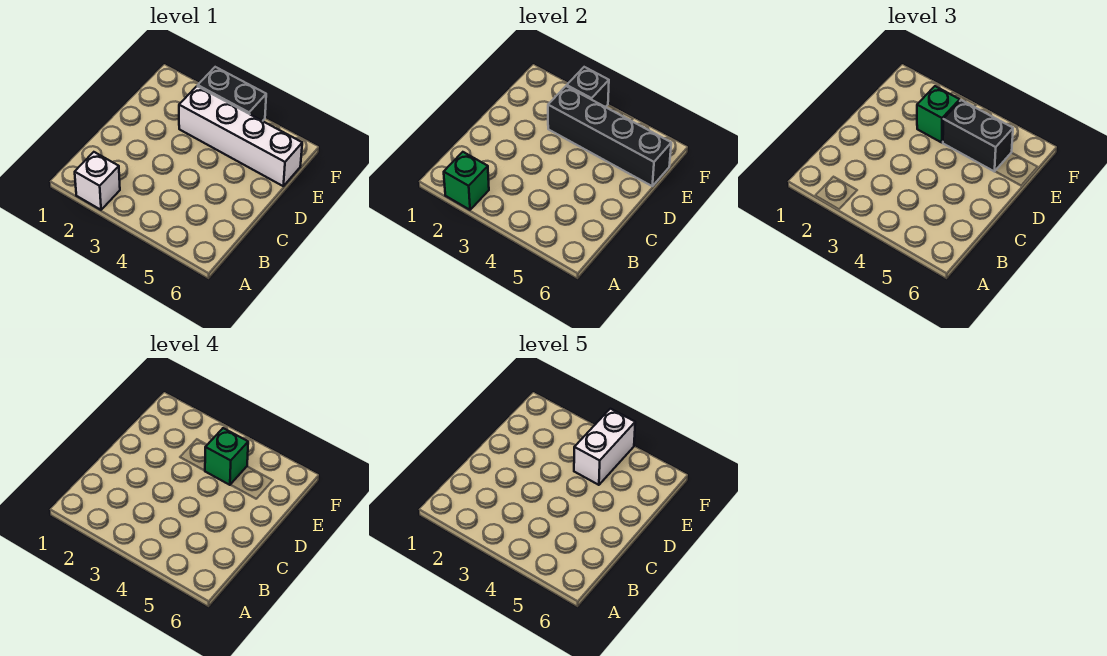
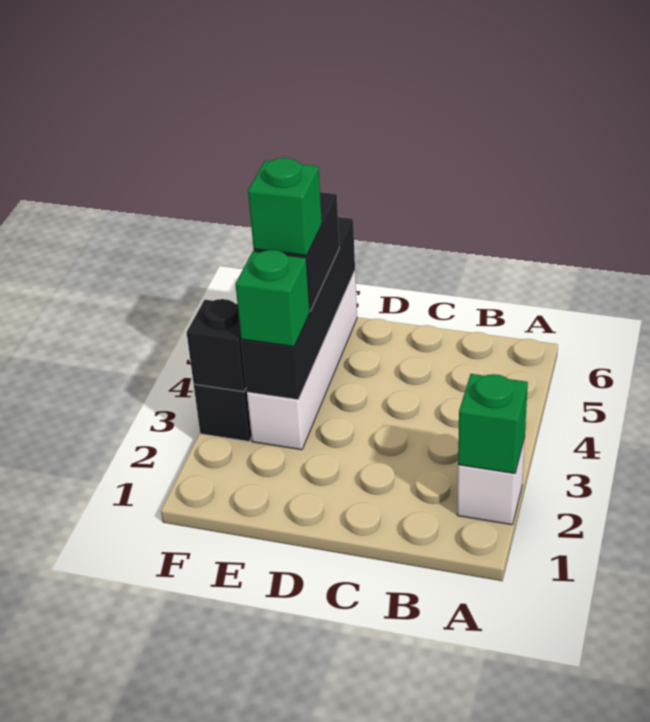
white brick E4:F4 level 5 -> none

